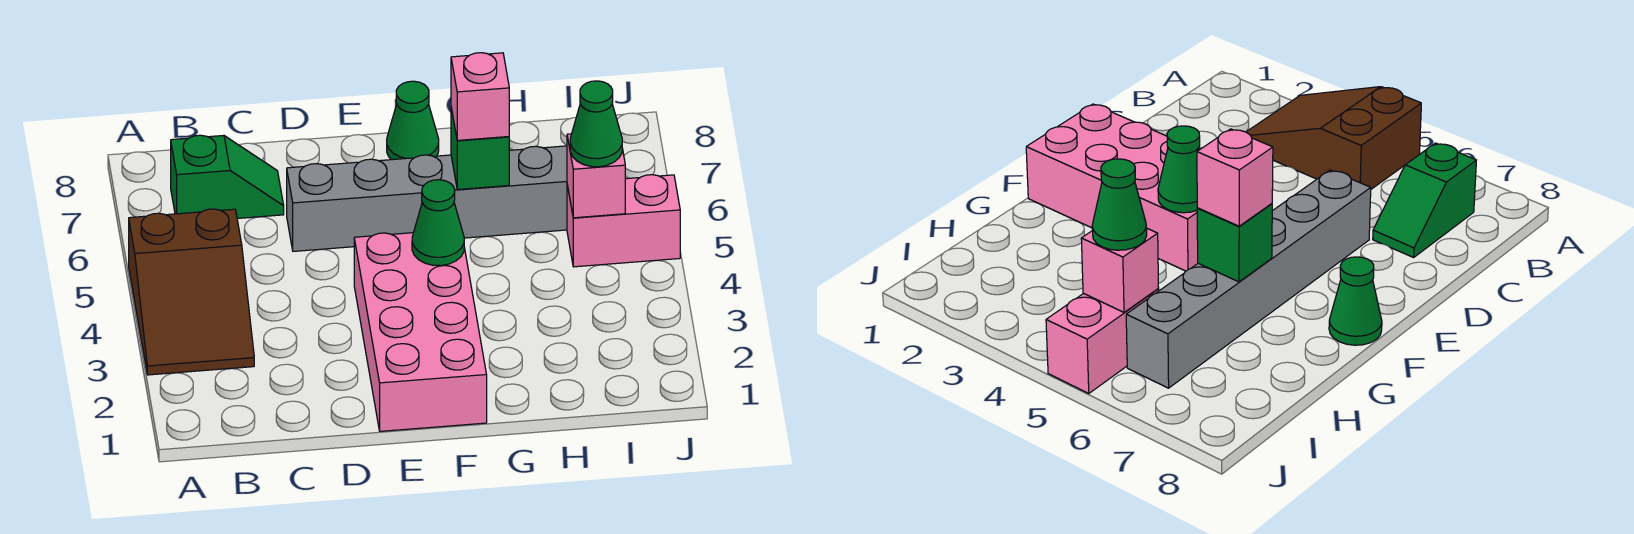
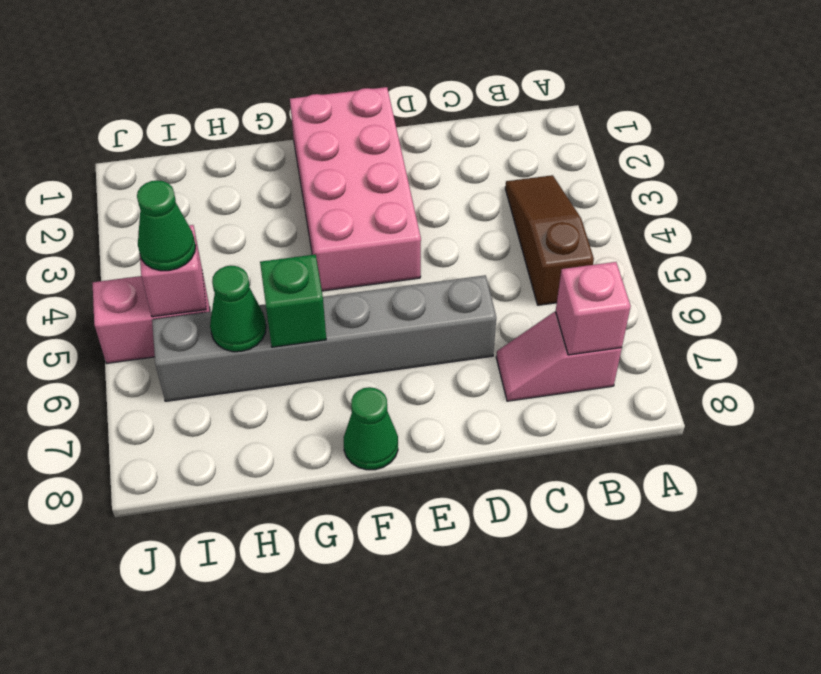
brown slope A3:B5 level 1 top 5 -> brown slope B3:B5 level 1 top 5
green slope B7:C7 level 1 top B -> pink slope B7:C7 level 1 top B
green cone F4 level 2 -> green cone H6 level 2
pink brick G6 level 3 -> pink brick B7 level 2

